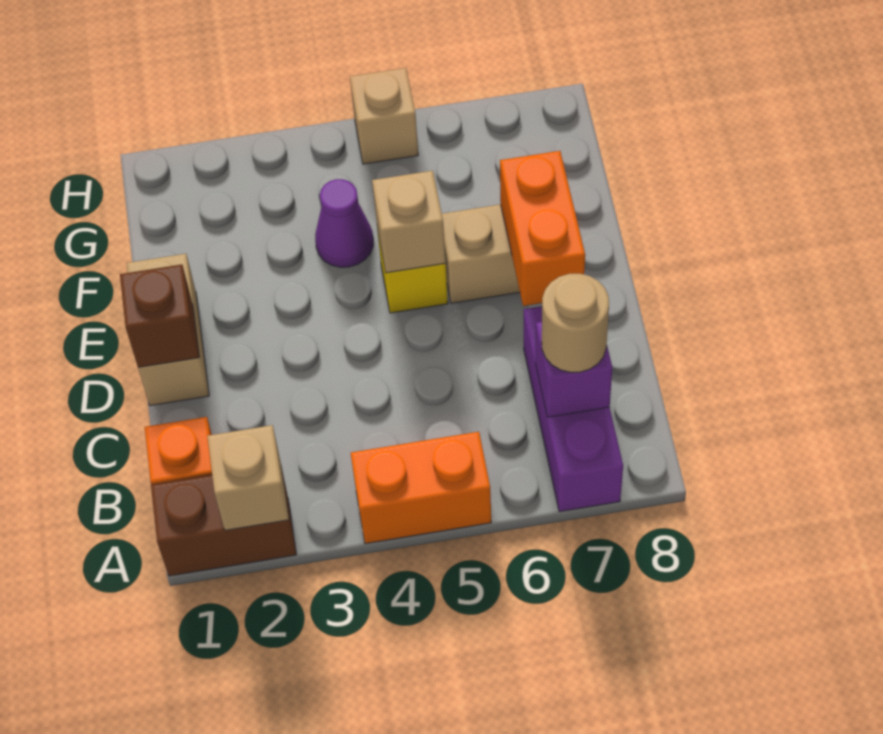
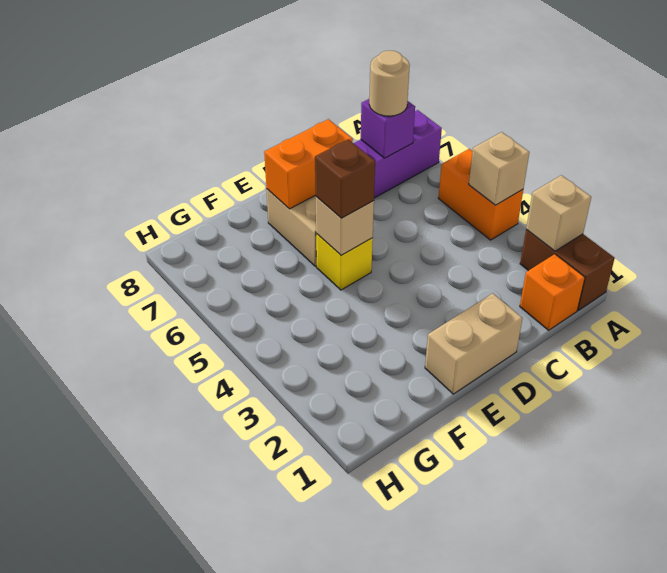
brown brick D1 level 2 -> brown brick E5 level 3
purple cone F4 level 1 -> none
tan brick H5 level 1 -> tan brick A4 level 2

